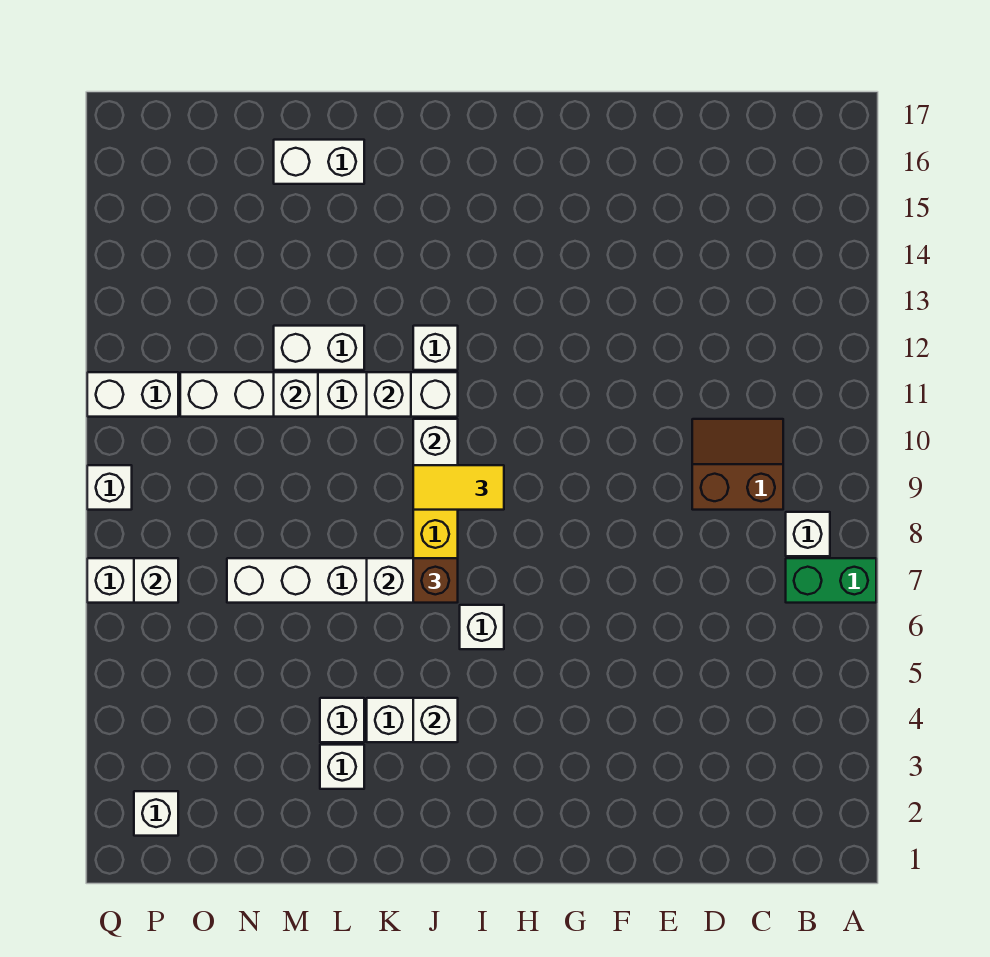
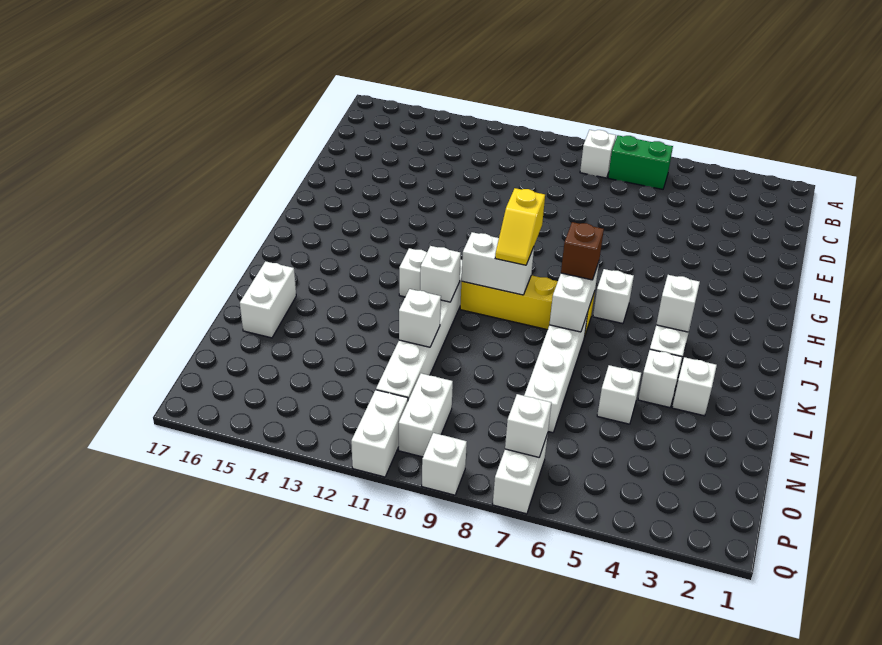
green brick A7:B7 level 1 -> green brick B6:B7 level 1
brown slope C9:D10 level 1 top 9 -> none
yellow tile I9:J9 level 3 -> yellow slope I9:J9 level 3 top I
white brick L12:M12 level 1 -> white brick O10:P10 level 1
white brick P2 level 1 -> white brick M5 level 1

